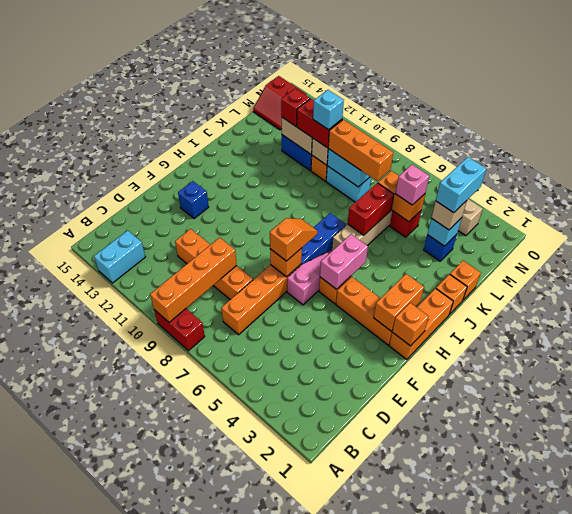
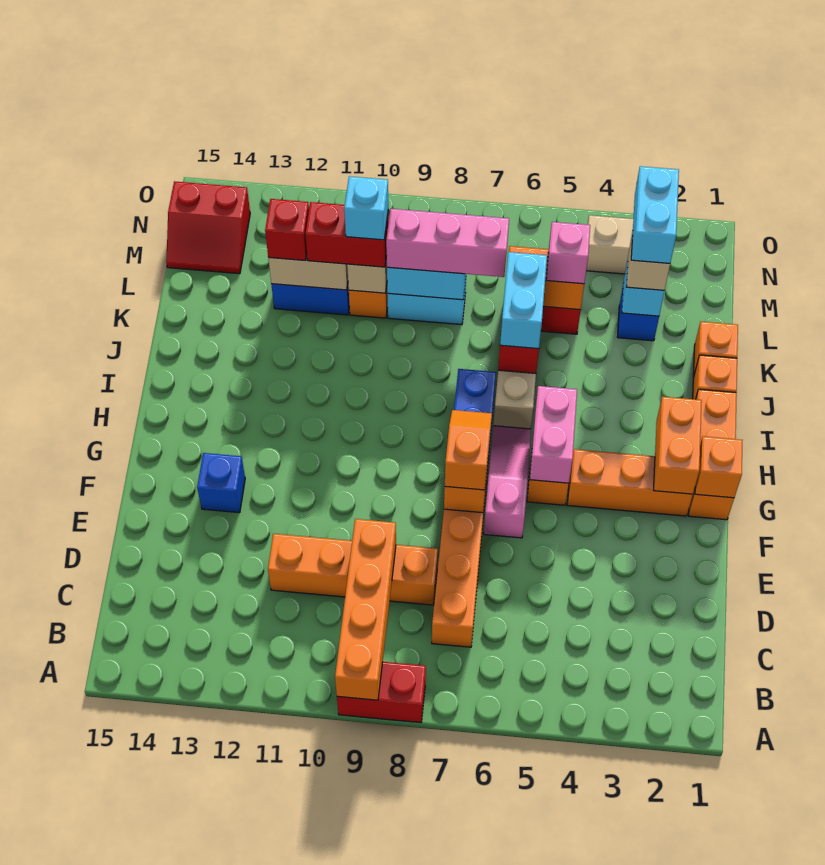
cyan brick A13:B13 level 1 -> cyan brick J6:K6 level 3
orange brick L7:L9 level 3 -> pink brick L7:L9 level 3

